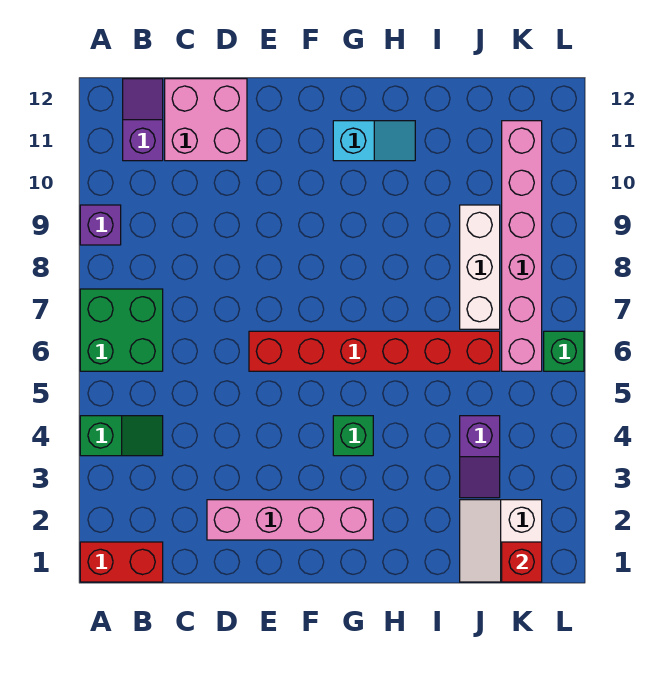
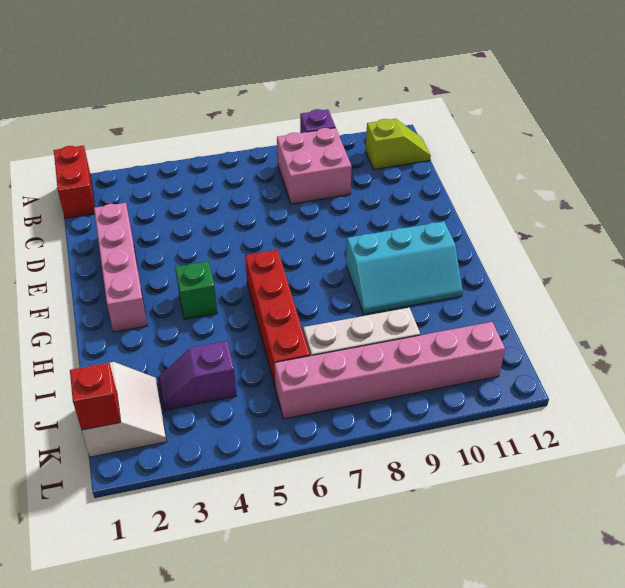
green slope A4:B4 level 1 top A -> none
green brick A6:B7 level 1 -> none
purple slope B11:B12 level 1 top 11 -> lime slope B11:B12 level 1 top 11
pink brick C11:D12 level 1 -> pink brick B8:C9 level 1
red brick E6:J6 level 1 -> red brick G6:J6 level 1
cyan slope G11:H11 level 1 top G -> cyan slope G9:H11 level 1 top G
white slope J1:K2 level 1 top K -> white slope J1:K2 level 1 top 1
green brick L6 level 1 -> none

